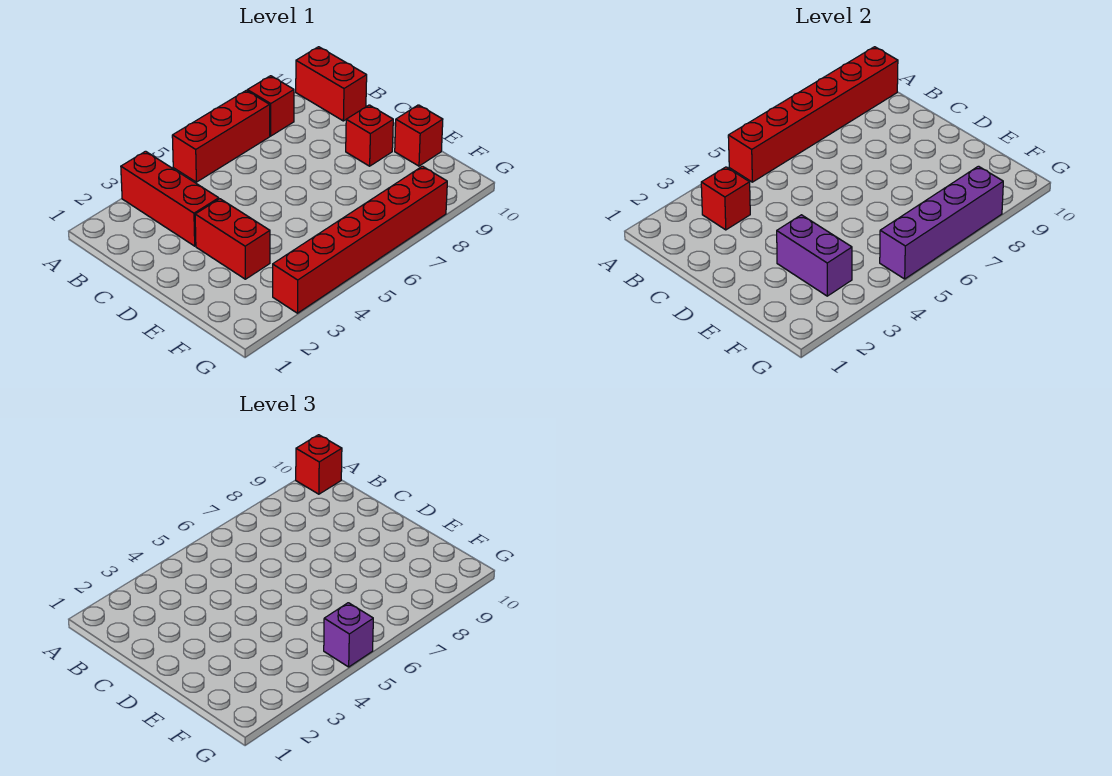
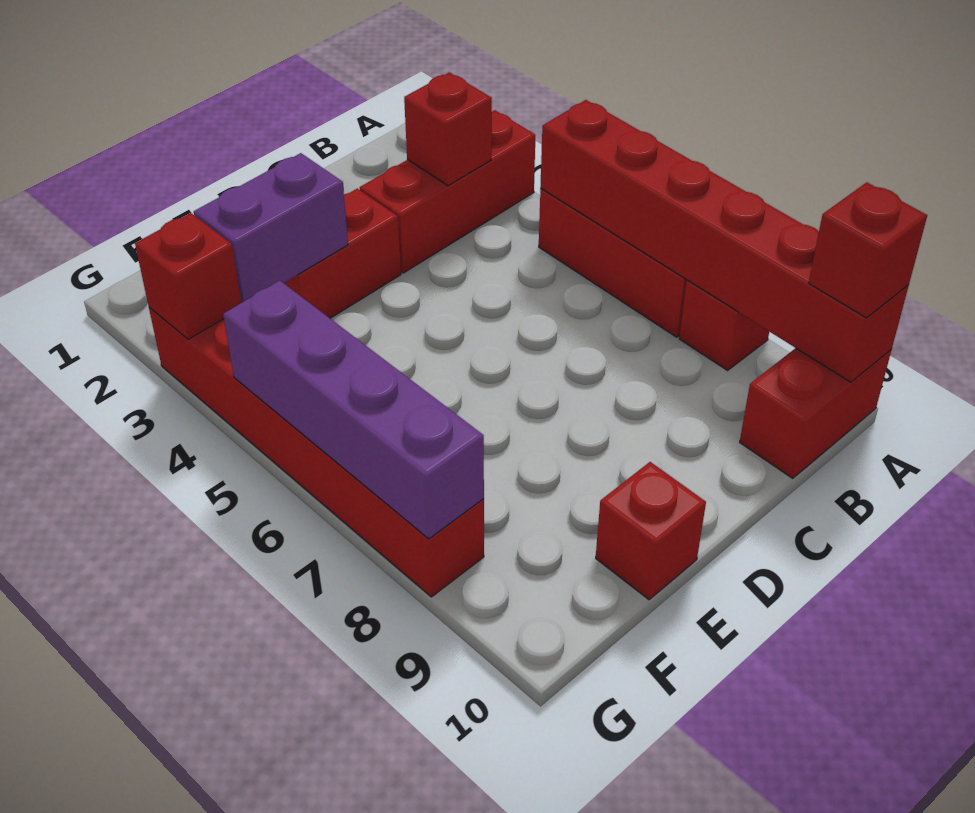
red brick D9 level 1 -> red brick G3 level 2
purple brick G5 level 3 -> none

